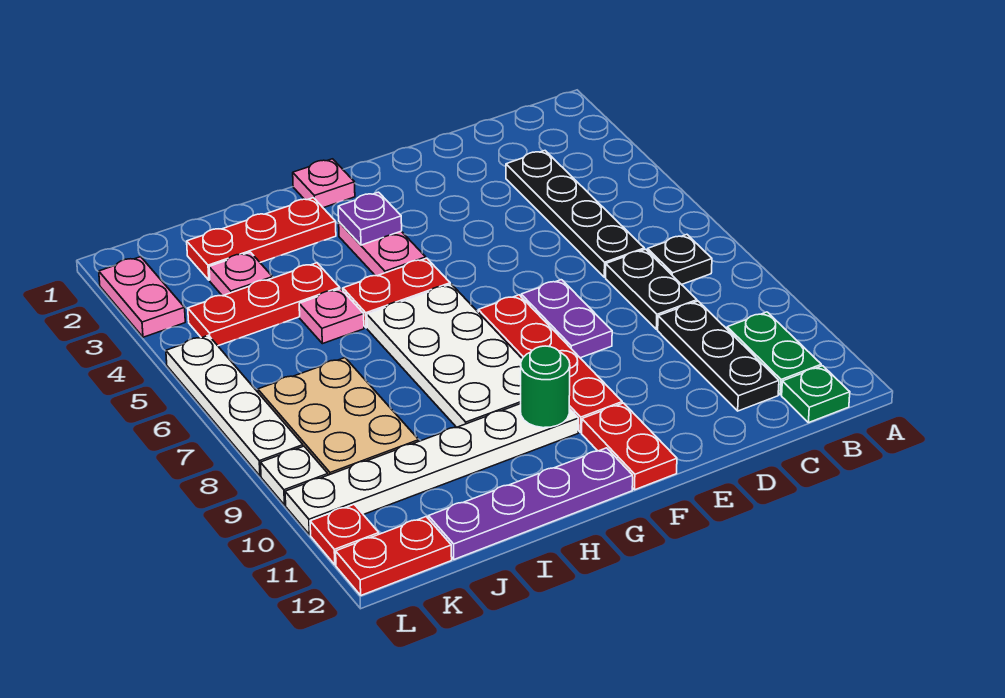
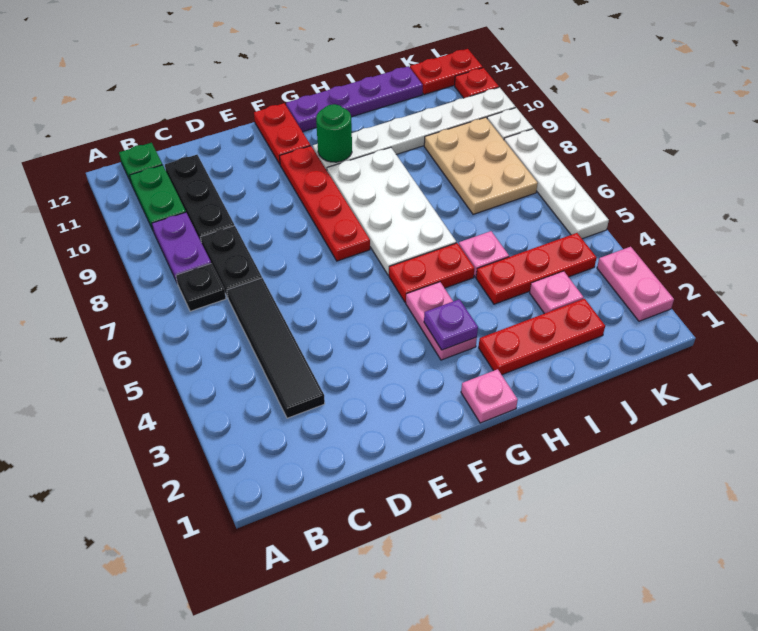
black plate C3:C6 level 1 -> black tile C3:C6 level 1
purple plate E7:E8 level 1 -> purple plate B8:B9 level 1

